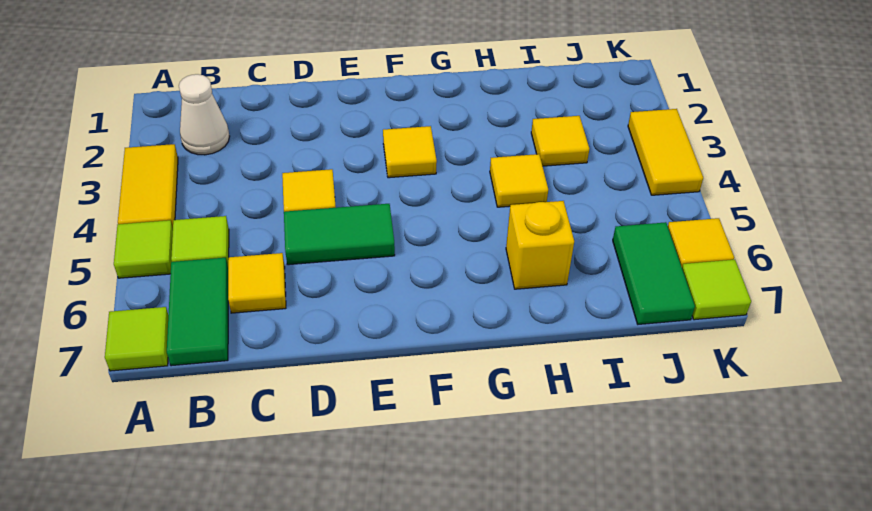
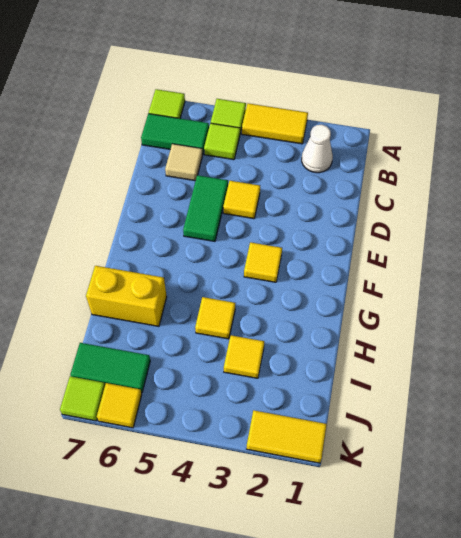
yellow tile C6 level 1 -> tan tile C6 level 1
yellow brick H6 level 1 -> yellow brick H6:H7 level 1
yellow tile K3:K4 level 1 -> yellow tile K1:K2 level 1

